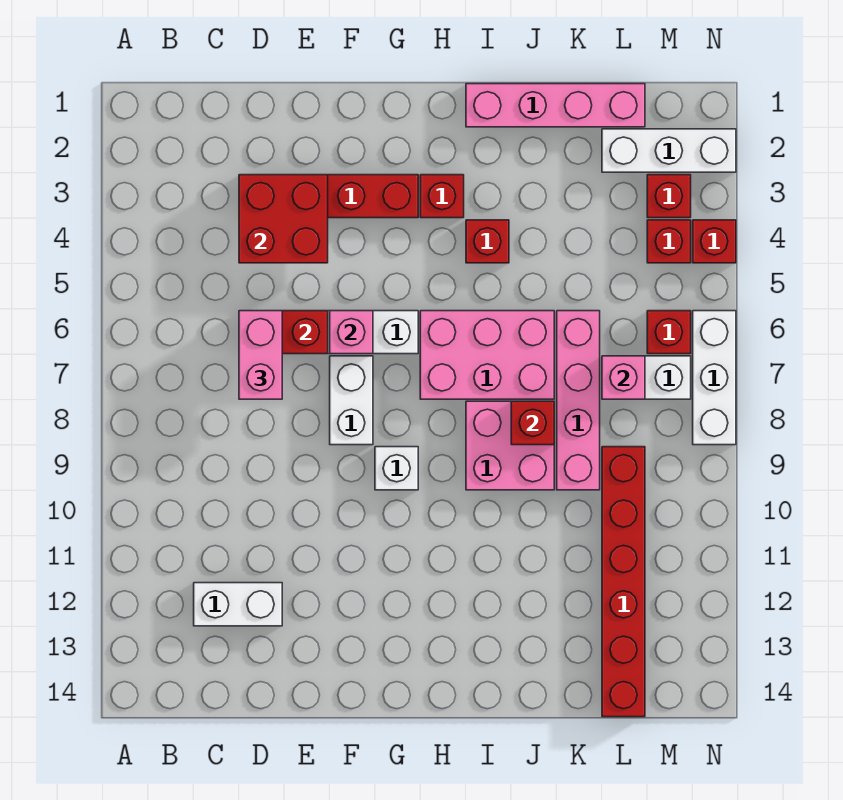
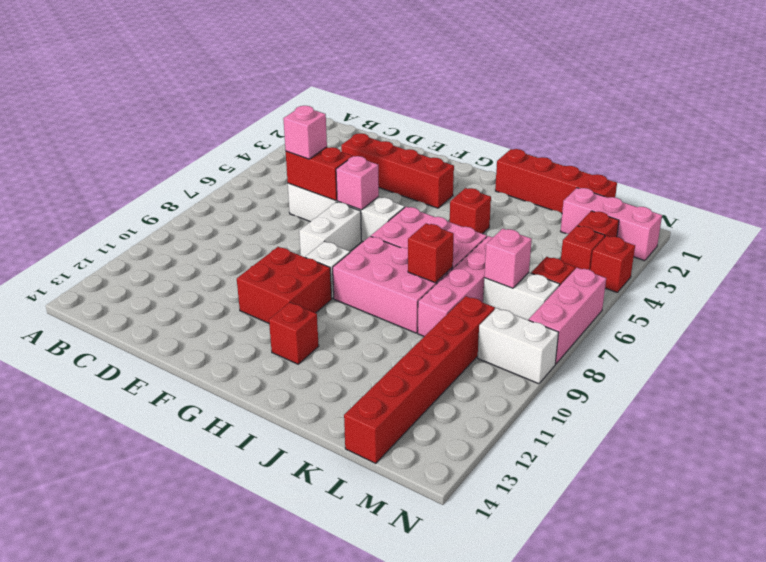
white brick C12:D12 level 1 -> white brick M9:N9 level 1
red brick D3:E4 level 2 -> red brick F10:G11 level 1
pink brick D6:D7 level 3 -> pink brick D6 level 3
red brick H3 level 1 -> red brick H12 level 1
pink brick I1:L1 level 1 -> red brick I1:L1 level 1
pink brick I8:J9 level 1 -> pink brick H8:J9 level 1
white brick L2:N2 level 1 -> pink brick L2:N2 level 1
white brick N6:N8 level 1 -> pink brick N6:N8 level 1

